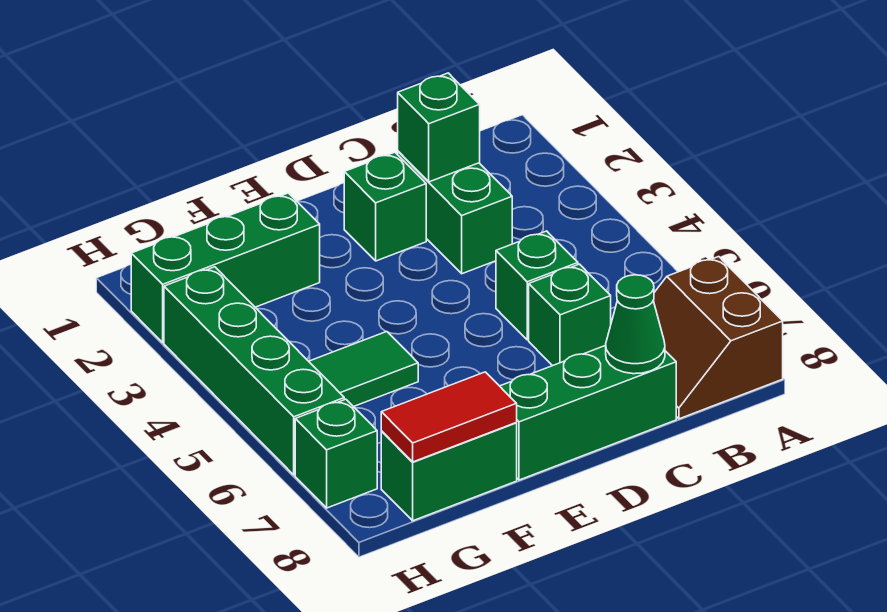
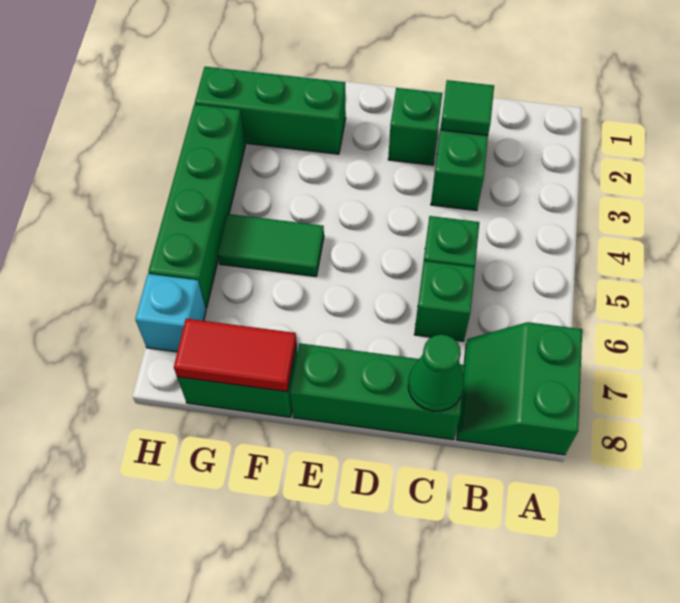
brown slope A7:B8 level 1 top A -> green slope A7:B8 level 1 top A
green brick C2 level 2 -> green tile C2 level 2
green brick H7 level 1 -> cyan brick H7 level 1

